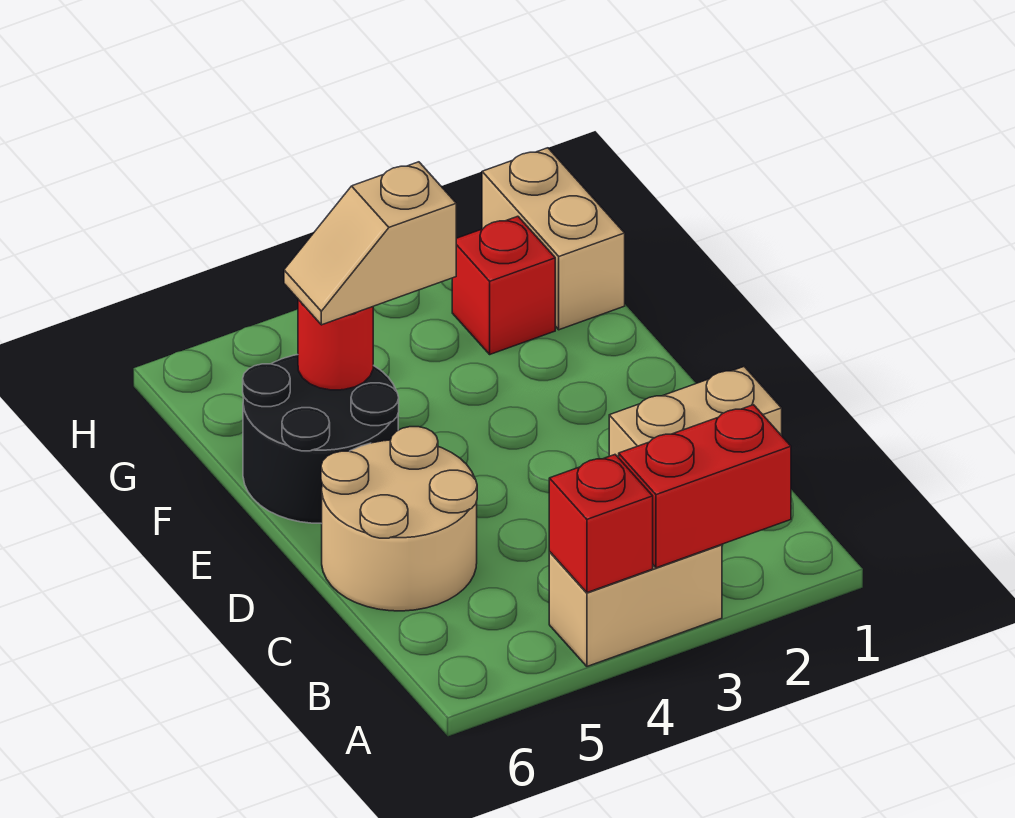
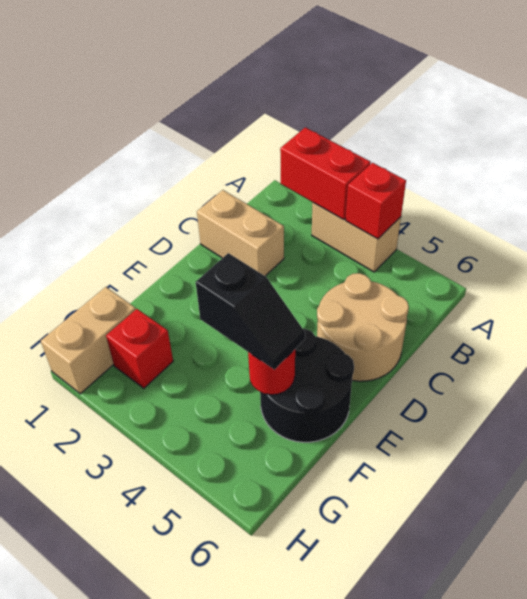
tan slope F4:F5 level 3 top 4 -> black slope F4:F5 level 3 top 4

